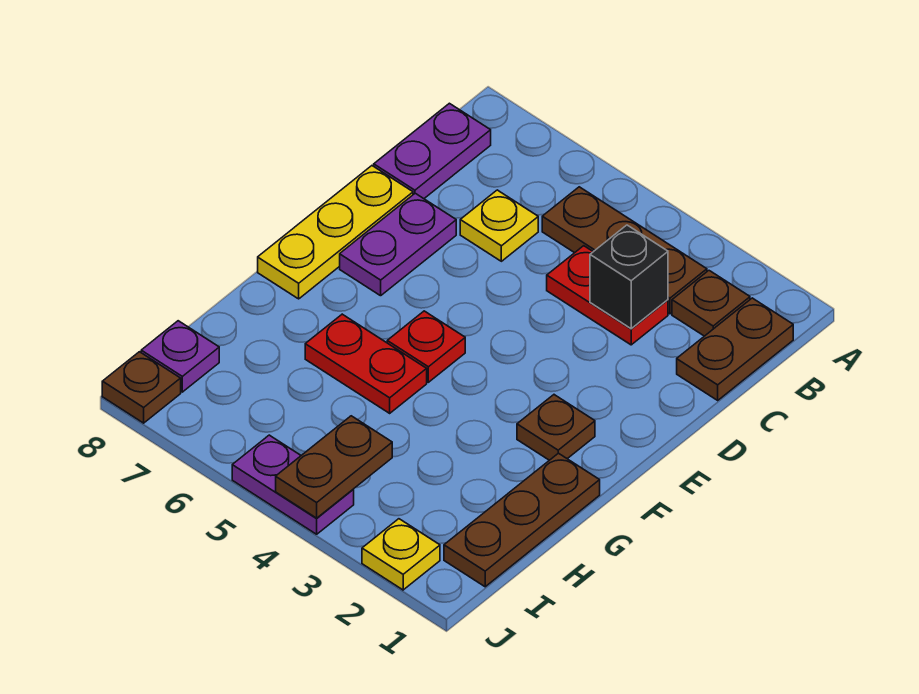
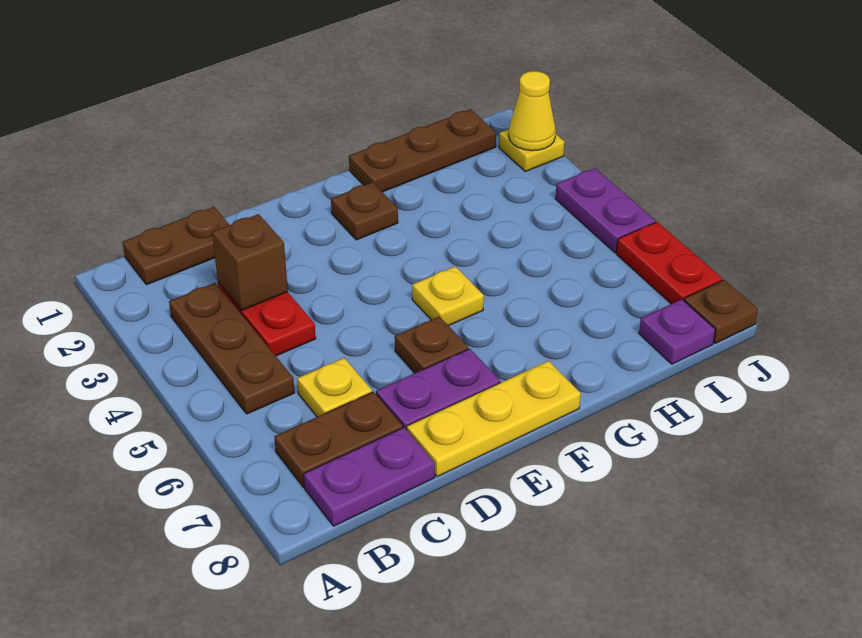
brown plate B2 level 1 -> brown plate E6 level 1
black brick C3 level 2 -> brown brick C3 level 2
red plate F5 level 1 -> yellow plate F5 level 1
red plate G5:G6 level 1 -> red plate J6:J7 level 1
brown plate I4:J4 level 2 -> brown plate B7:C7 level 1
none -> yellow cone J2 level 2

